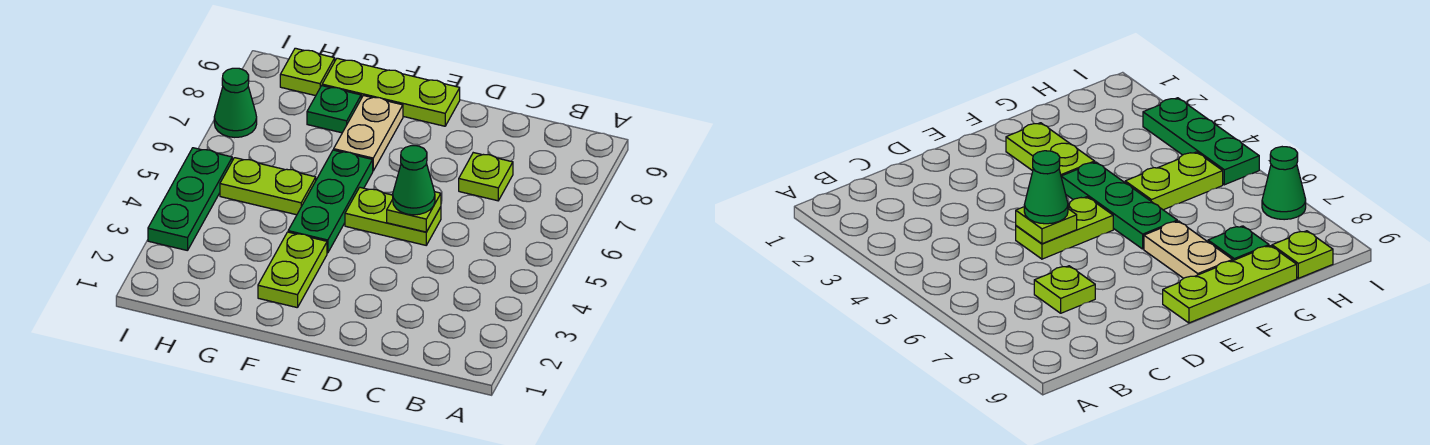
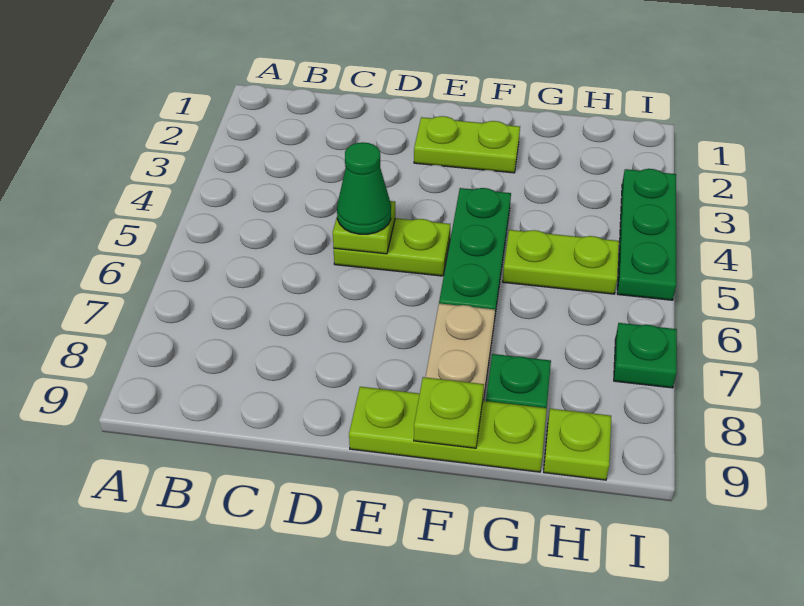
lime plate C7 level 1 -> lime plate F9 level 2
lime plate F2:F3 level 1 -> lime plate E2:F2 level 1
green cone I7 level 1 -> green plate I7 level 1

